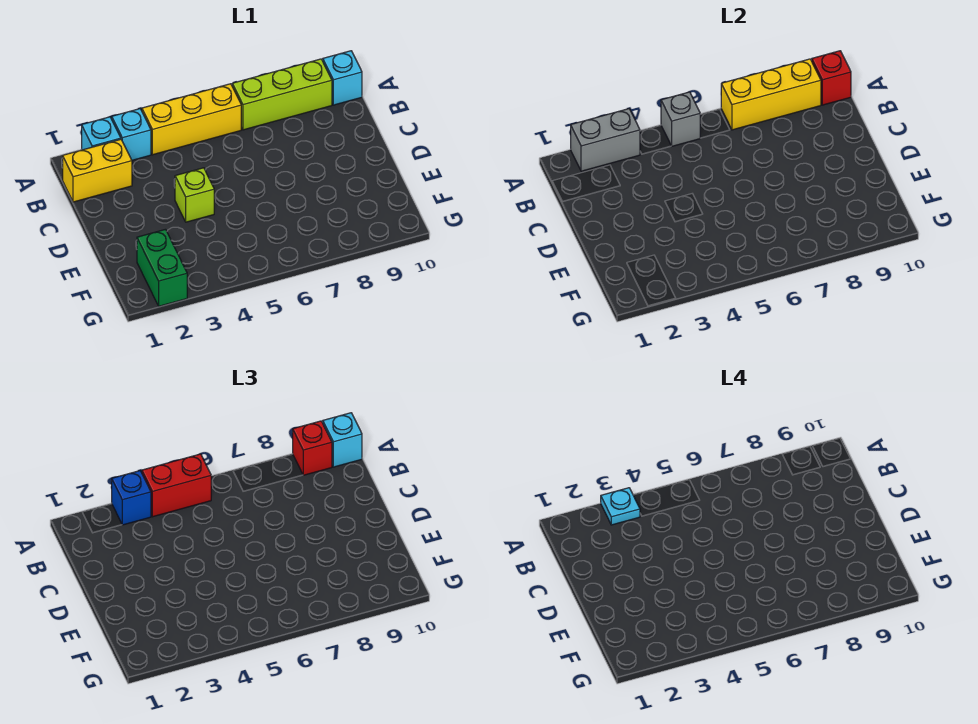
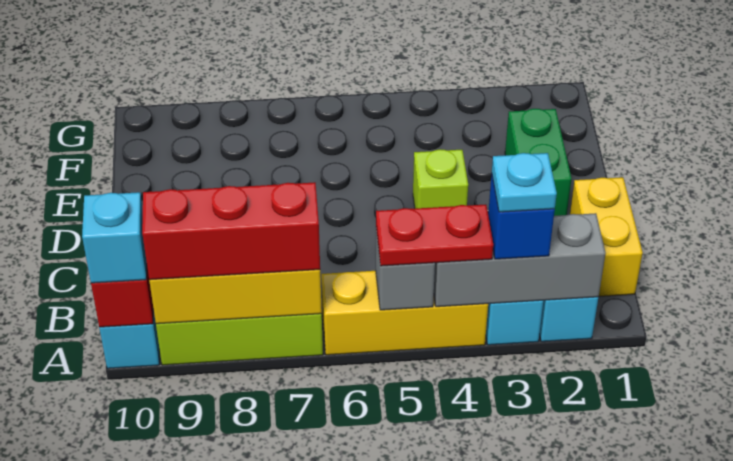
grey brick A2:A3 level 2 -> grey brick A2:A4 level 2
red brick A4:A5 level 3 -> red plate A4:A5 level 3
red brick A9 level 3 -> red brick A7:A9 level 3
yellow brick B1:B2 level 1 -> yellow brick B1:C1 level 1
green brick F2:G2 level 1 -> green brick D2:E2 level 1

